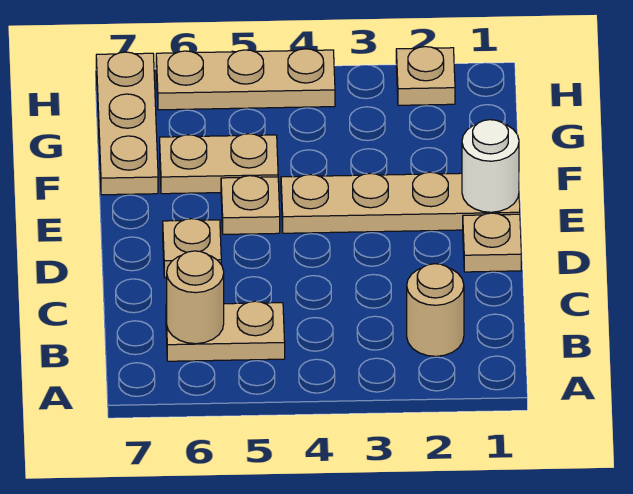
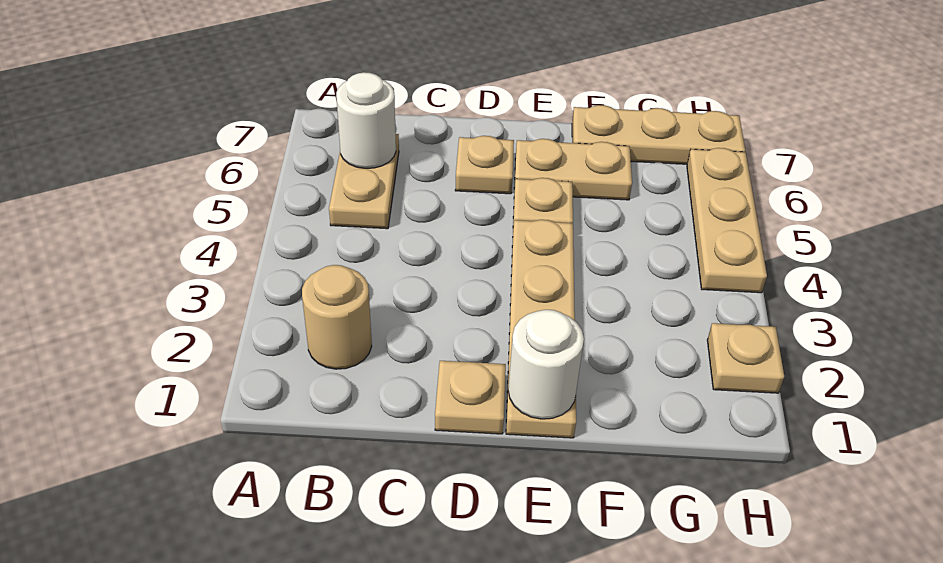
tan round brick B6 level 2 -> white round brick B6 level 2
tan plate F5:F6 level 1 -> tan plate E6:F6 level 1

